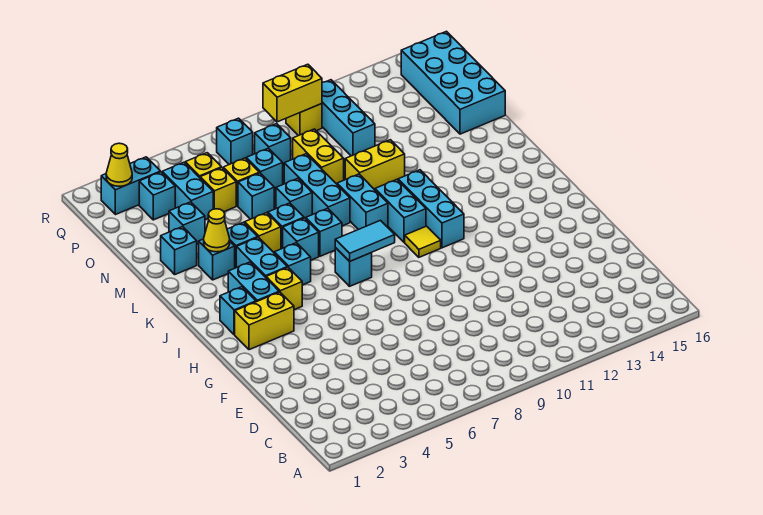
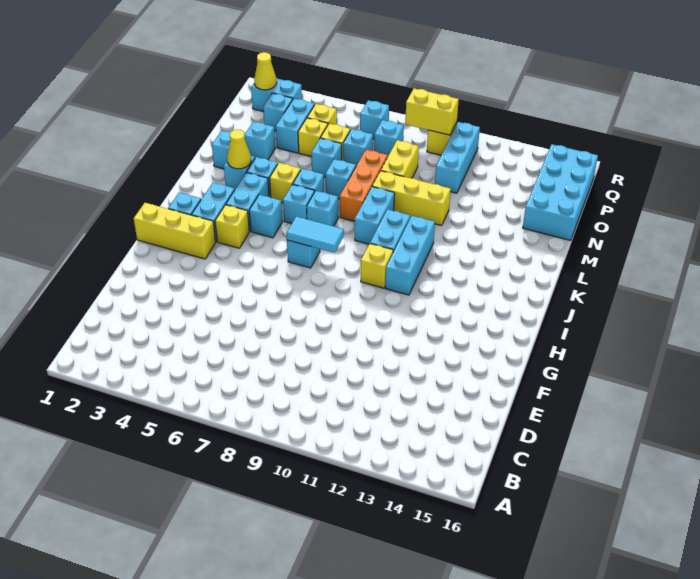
yellow brick H2:H3 level 1 -> yellow brick H1:H3 level 1
yellow tile I10 level 1 -> yellow brick I10 level 1
cyan brick L8:N8 level 1 -> orange brick L8:N8 level 1
yellow brick M10:M11 level 1 -> yellow brick M9:M11 level 1

